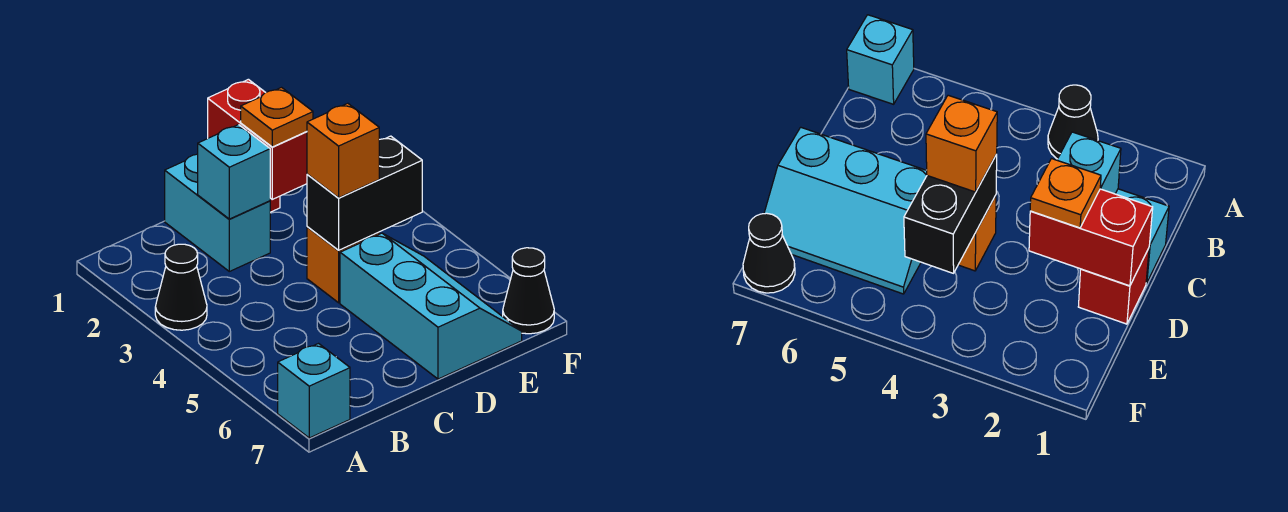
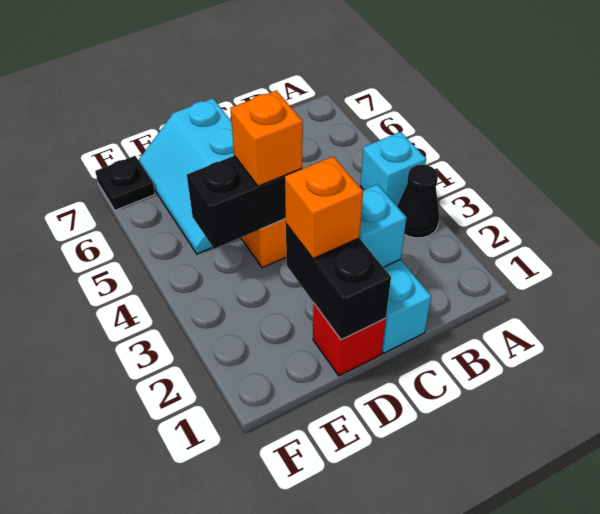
cyan brick A7 level 1 -> cyan brick A4 level 1
red brick D1:D2 level 2 -> black brick D1:D2 level 2
orange plate D2 level 3 -> orange brick D2 level 3
black cone F7 level 1 -> black plate F7 level 1

